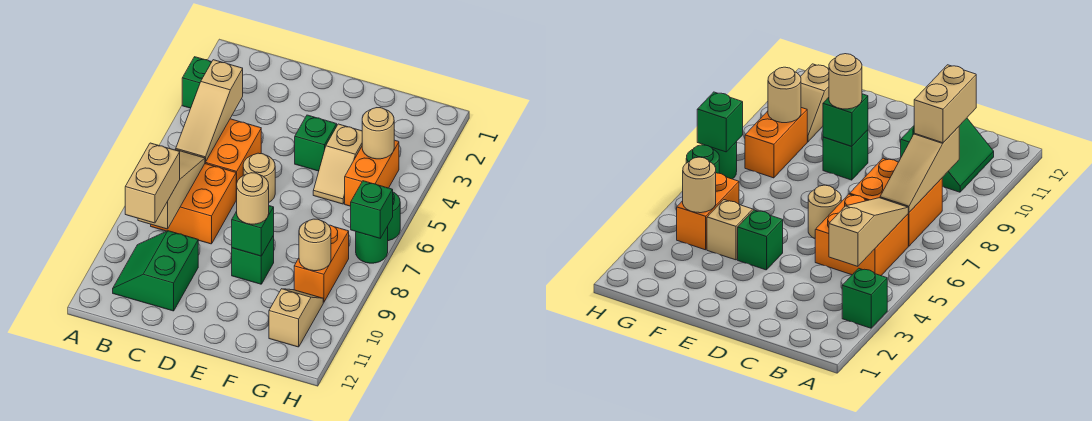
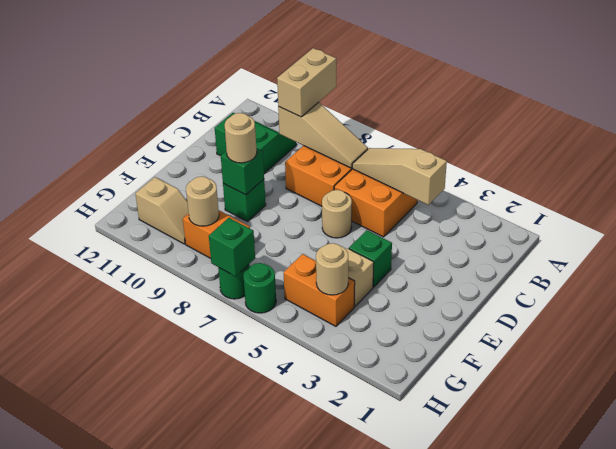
green brick A3 level 1 -> none
tan brick B9:B10 level 3 -> tan brick A9:B9 level 3

